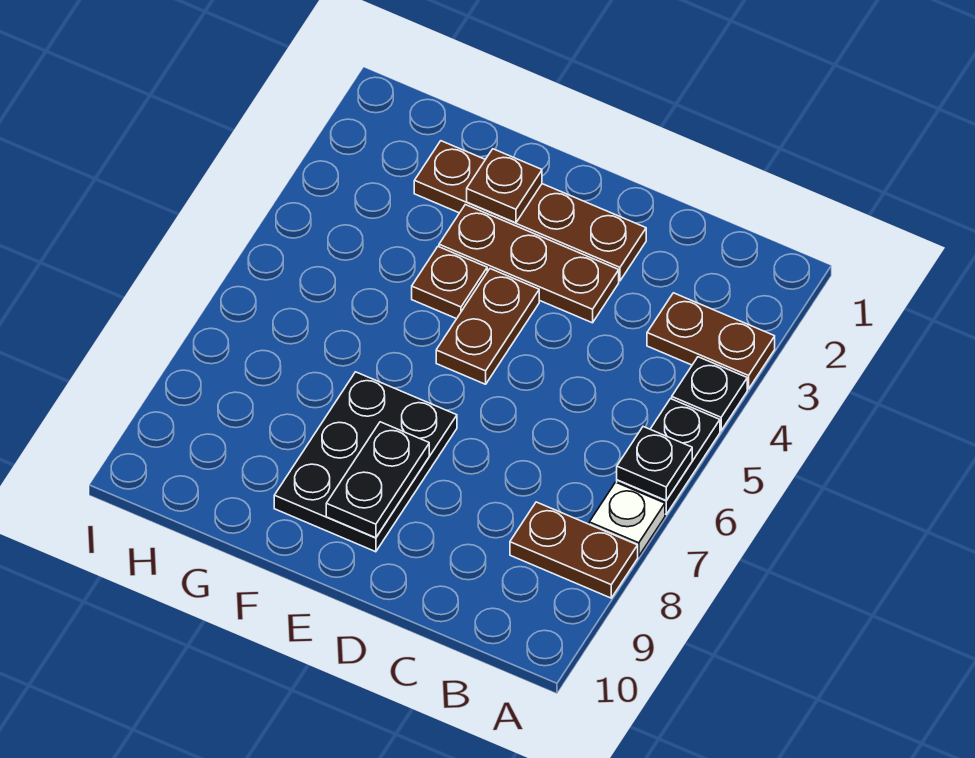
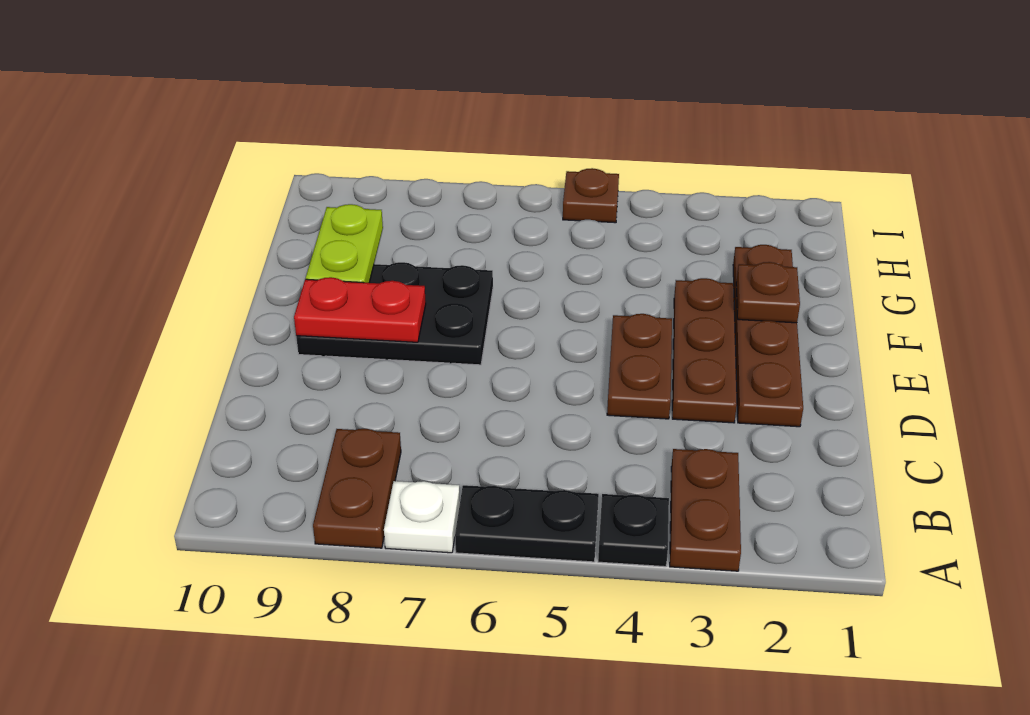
black plate A6 level 2 -> none
brown plate E4:E5 level 1 -> brown plate D4:E4 level 1
black plate E8:E9 level 2 -> red plate E8:E9 level 2
brown plate F4 level 1 -> brown plate I5 level 1
none -> lime plate F9:G9 level 2

